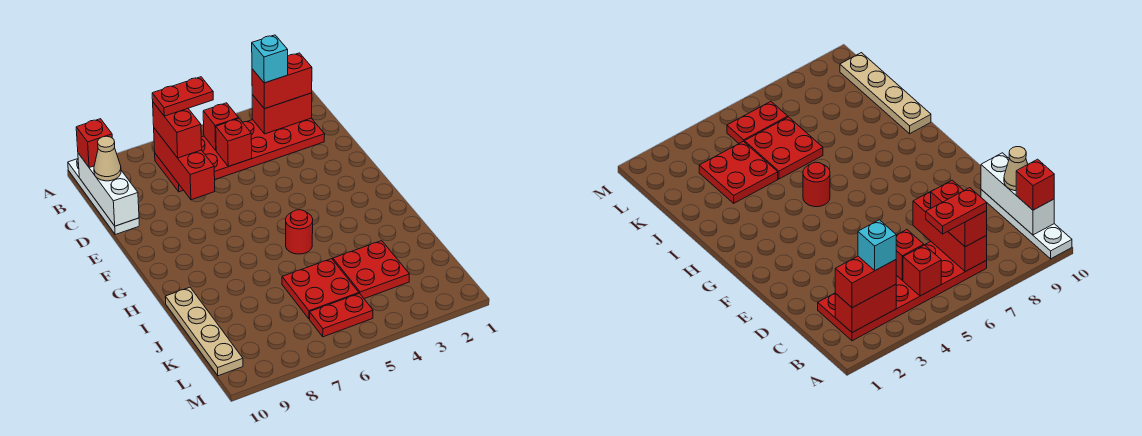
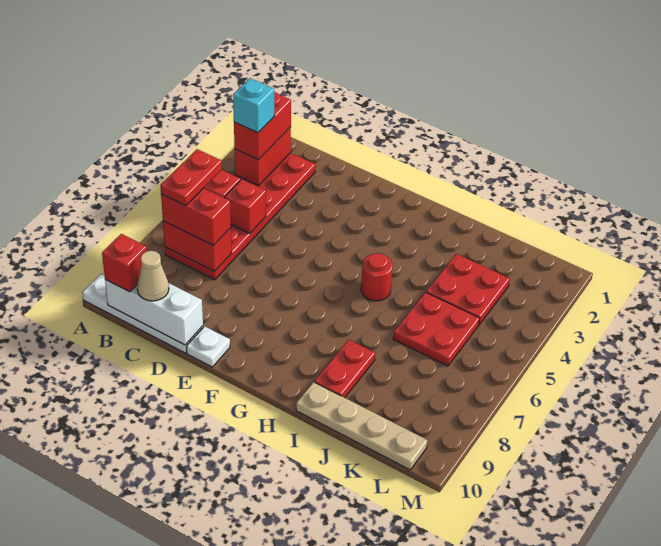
red brick B7:D7 level 2 -> red brick B7:C7 level 2
none -> white plate E10 level 1
red plate L5:L6 level 1 -> red plate I8:I9 level 1

